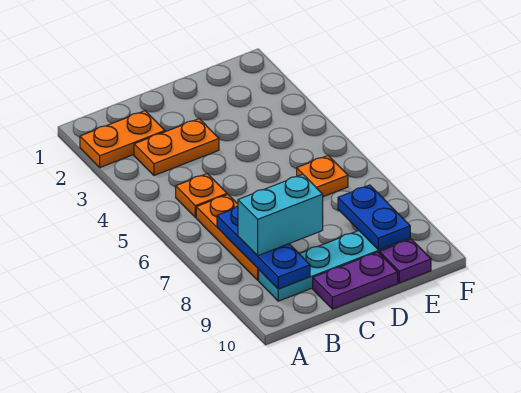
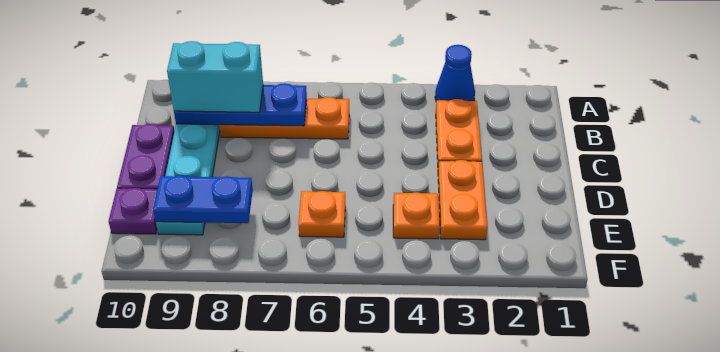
orange plate A2:B2 level 1 -> orange plate D3:E3 level 1
none -> blue cone A3 level 1
orange plate B5 level 1 -> orange plate E4 level 1
cyan brick B8:C8 level 3 -> cyan brick B8:B9 level 3

